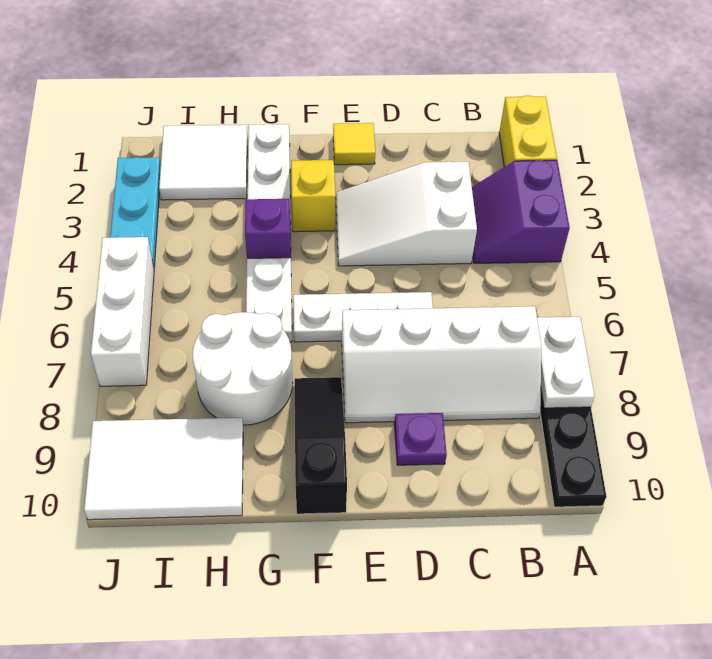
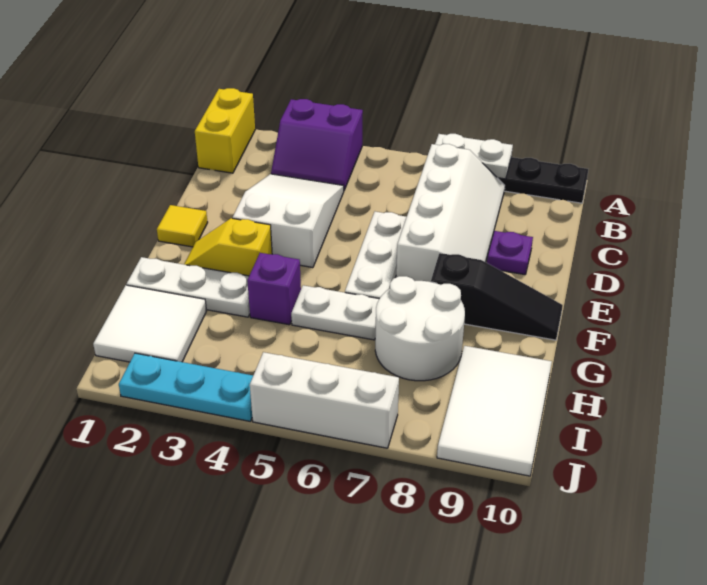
yellow brick A1:A2 level 1 -> yellow brick A1:B1 level 1
white slope C3:E4 level 1 top C -> white slope C3:E4 level 1 top E
black slope F8:F10 level 1 top 10 -> black slope F8:F10 level 1 top 8

